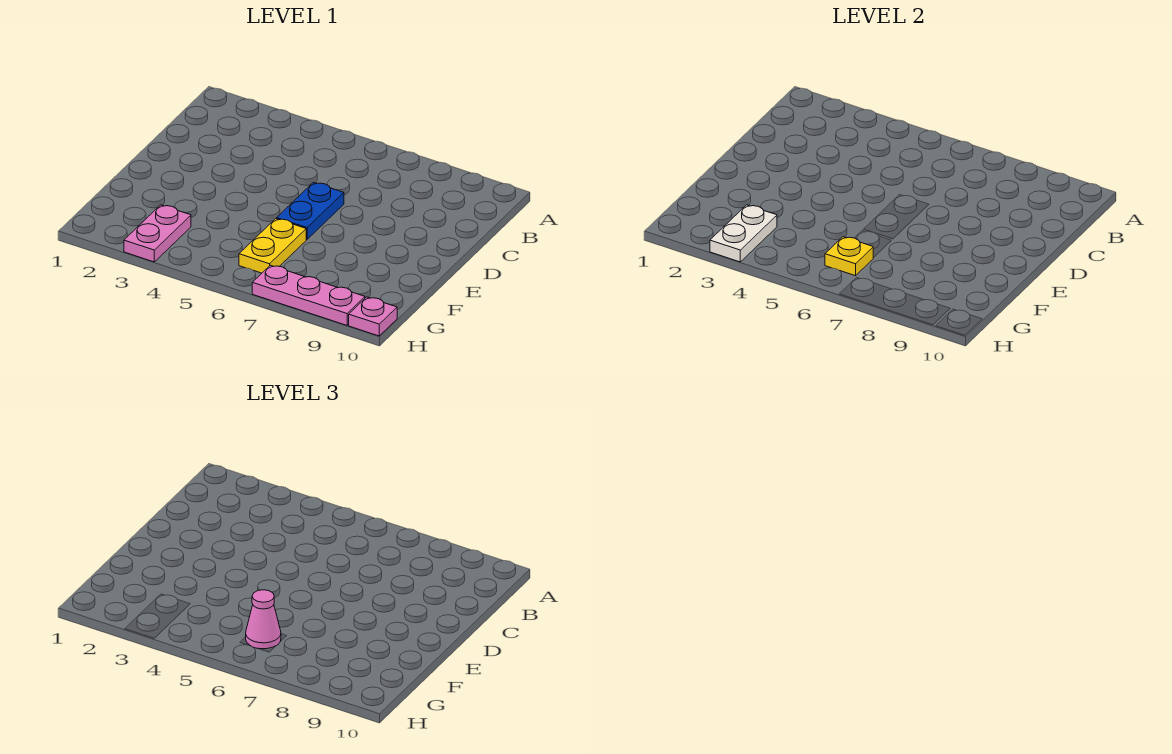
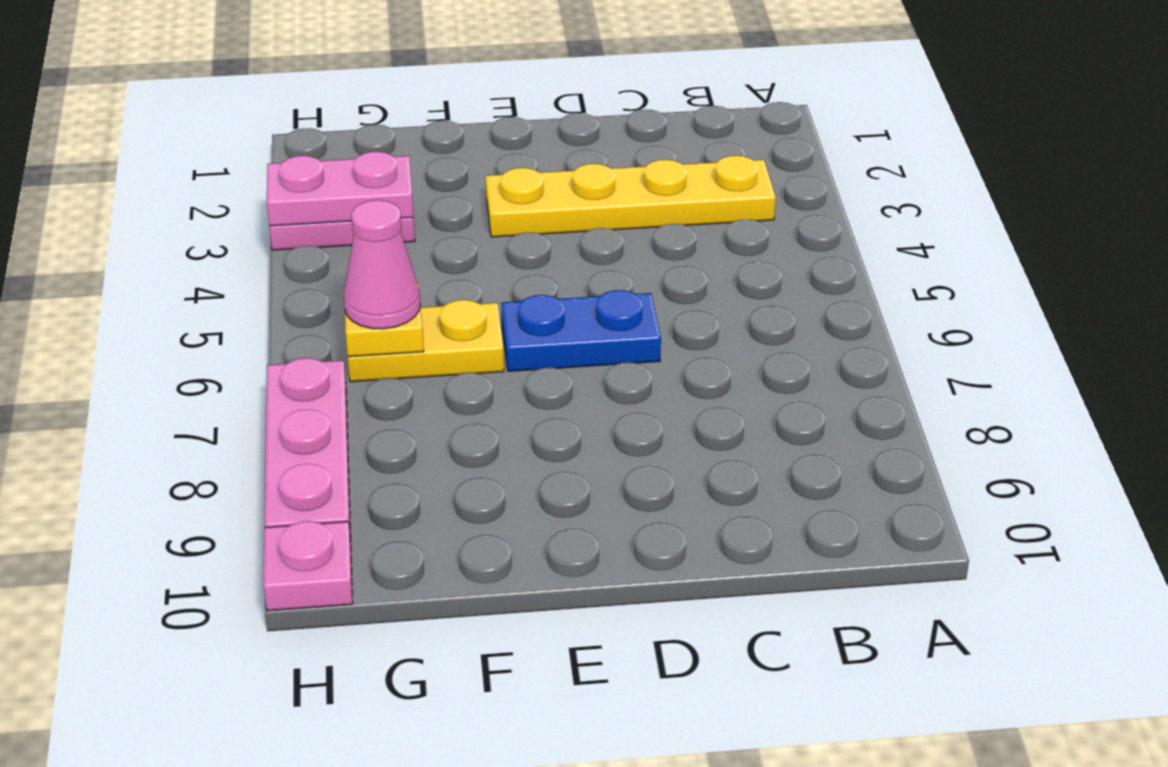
none -> yellow plate B3:E3 level 1
white plate G3:H3 level 2 -> pink plate G3:H3 level 2

